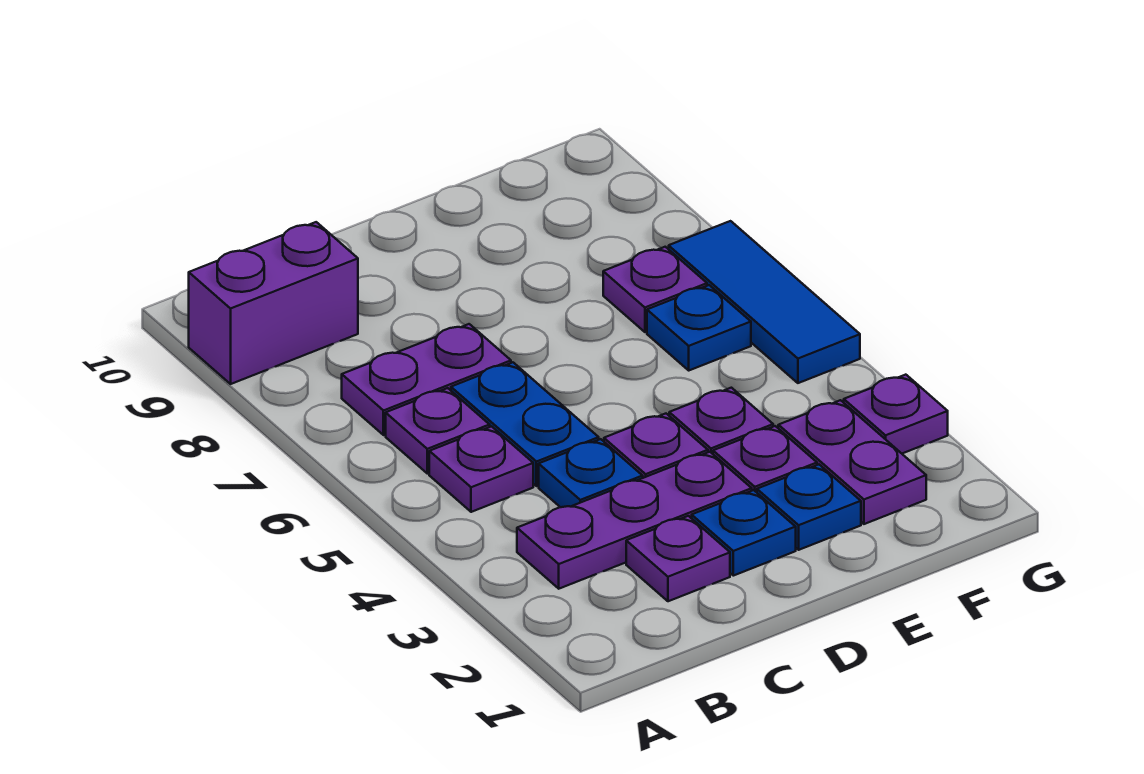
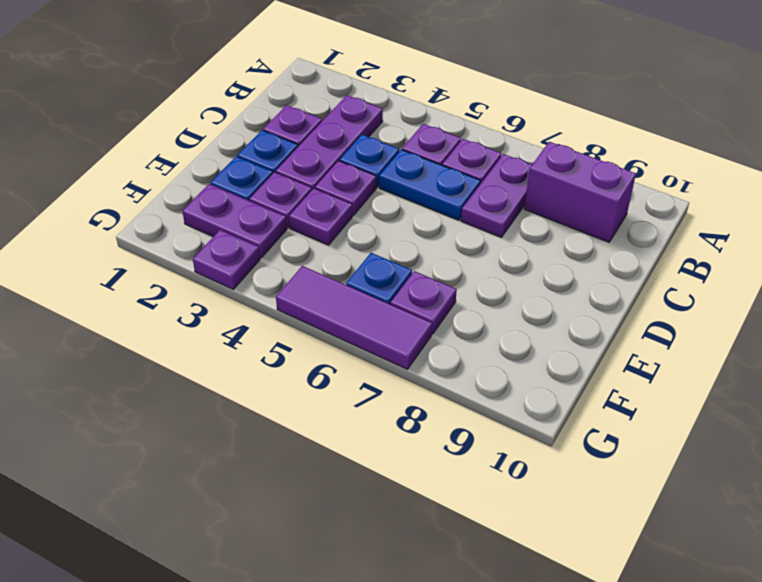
purple brick A9:B9 level 1 -> purple brick B8:B9 level 1
blue tile G5:G7 level 1 -> purple tile G5:G7 level 1

